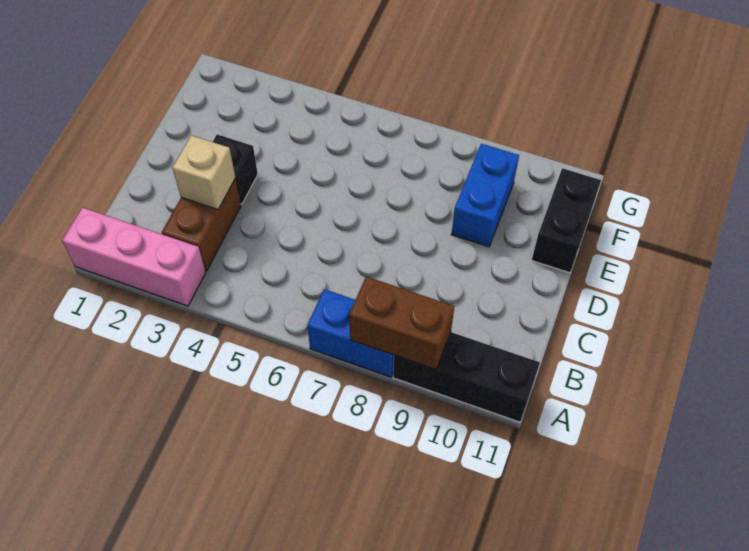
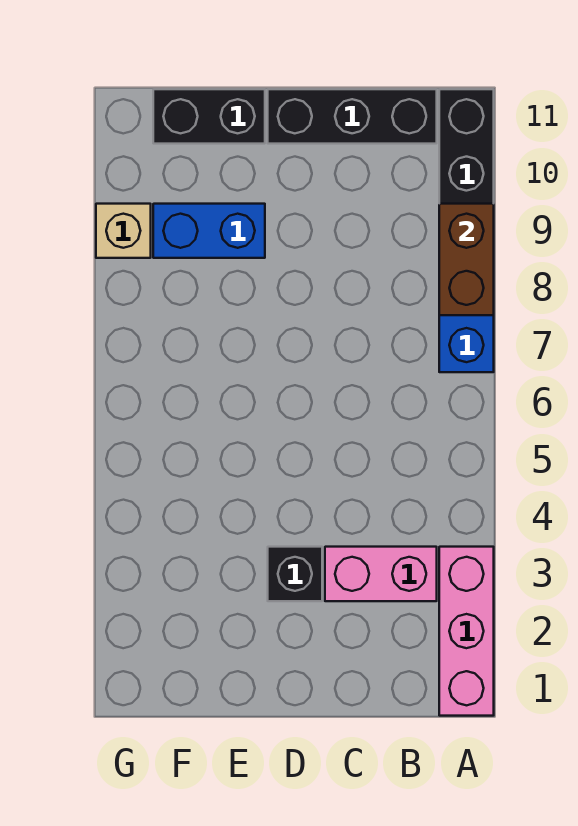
brown brick B3:C3 level 1 -> pink brick B3:C3 level 1
none -> black brick B11:D11 level 1
tan brick C3 level 2 -> tan brick G9 level 1

